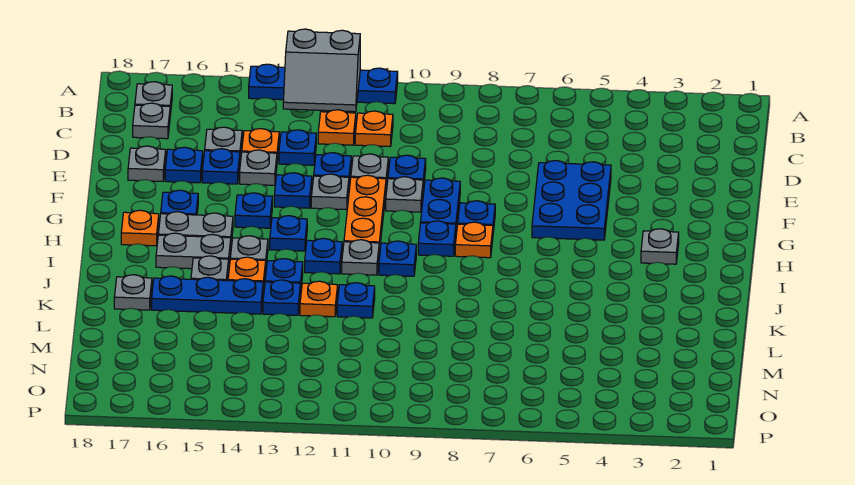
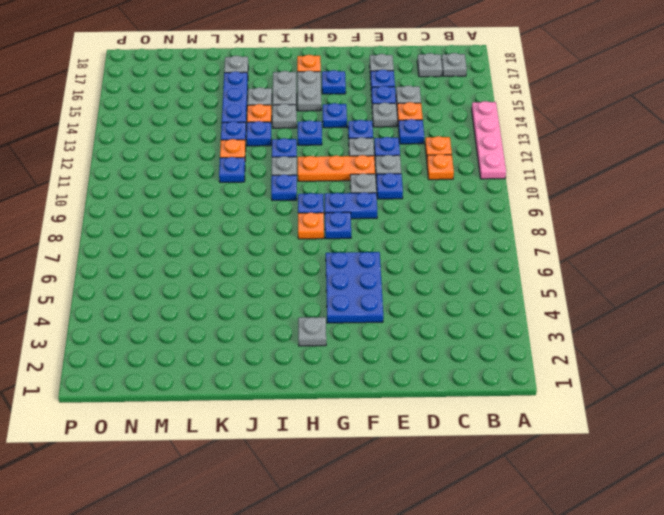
blue plate A11:A14 level 1 -> pink plate A11:A14 level 1
grey slope A12:B13 level 2 top A -> none
blue plate E5:G6 level 1 -> blue plate F4:G6 level 1

